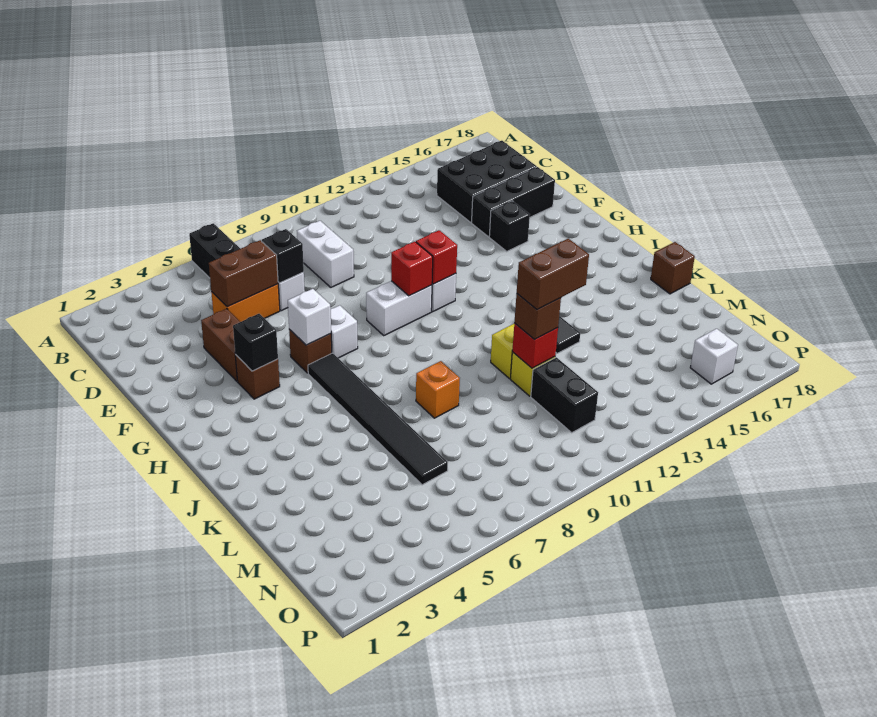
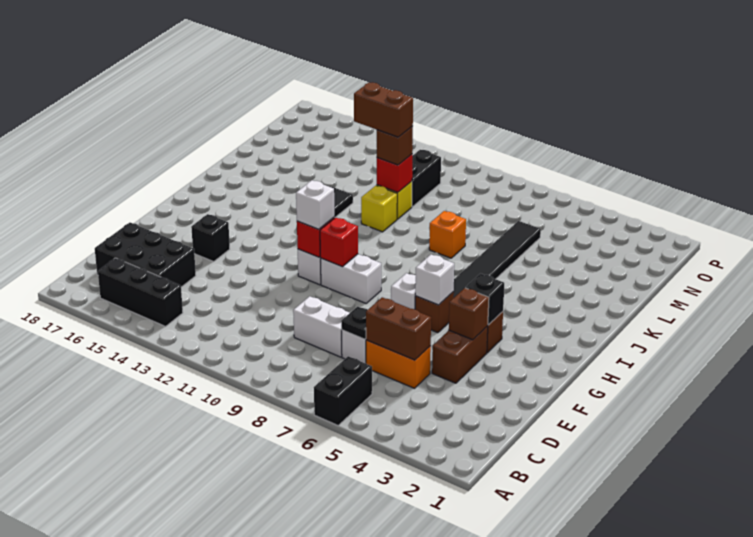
white brick C9:D9 level 1 -> white brick D8:D9 level 1
black brick D7 level 2 -> black plate D7 level 2
black brick E15:E17 level 1 -> black brick B14:B16 level 1
brown brick K18 level 1 -> brown brick F4 level 2
white brick O16 level 1 -> white brick G11 level 3

